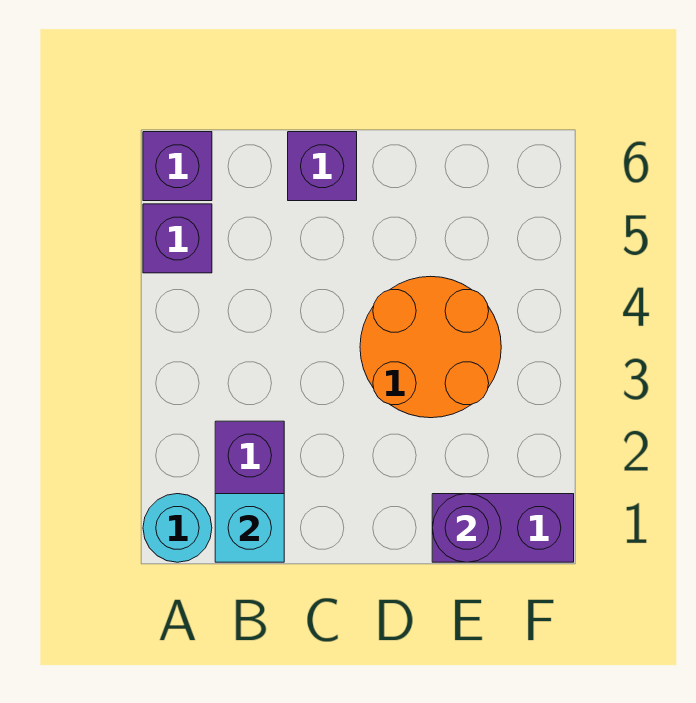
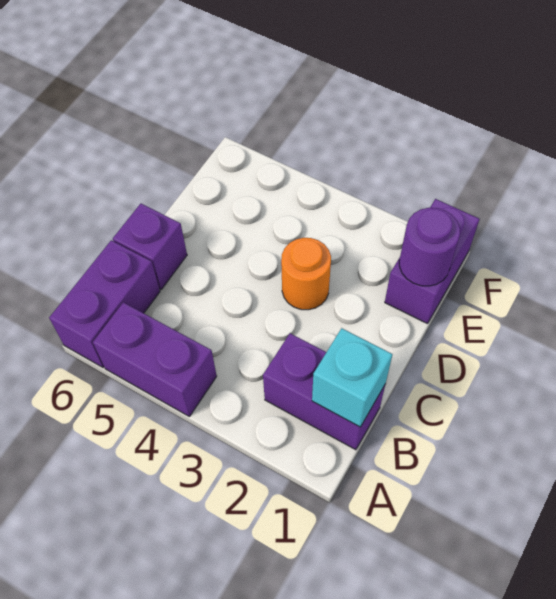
cyan round brick A1 level 1 -> none
purple brick A5 level 1 -> purple brick A4:A5 level 1
purple brick A6 level 1 -> purple brick A6:B6 level 1
orange round brick D3:E4 level 1 -> orange round brick D3 level 1

